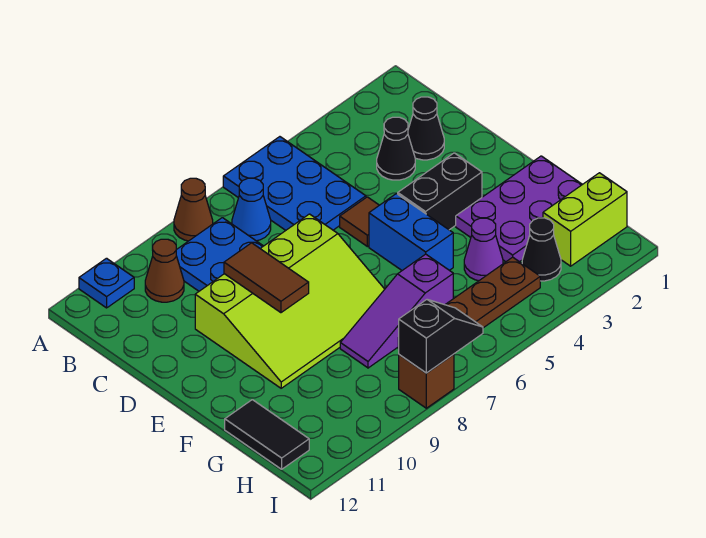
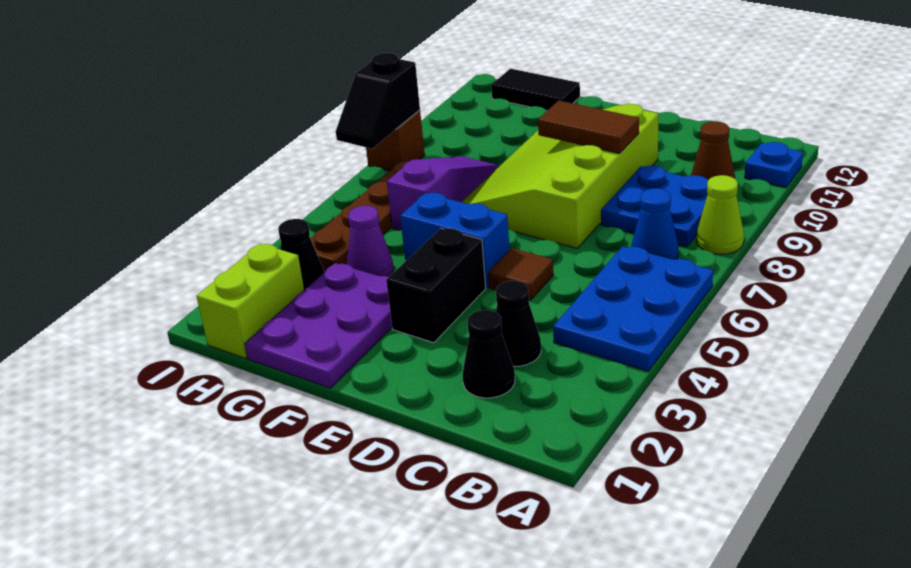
blue plate A5:C6 level 1 -> blue plate A4:B6 level 1
brown cone A8 level 1 -> lime cone A8 level 1

